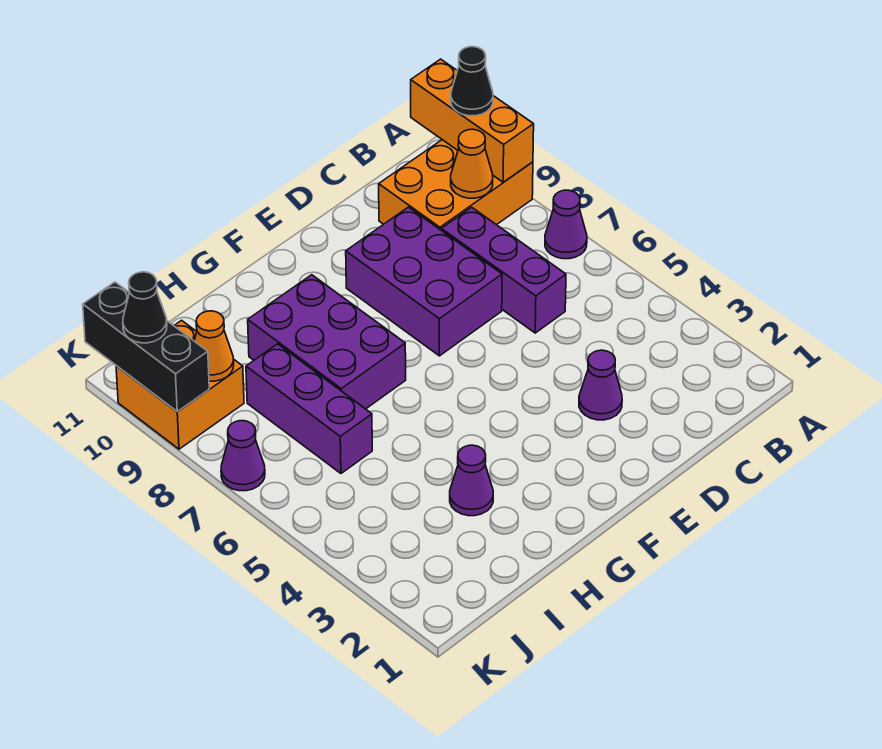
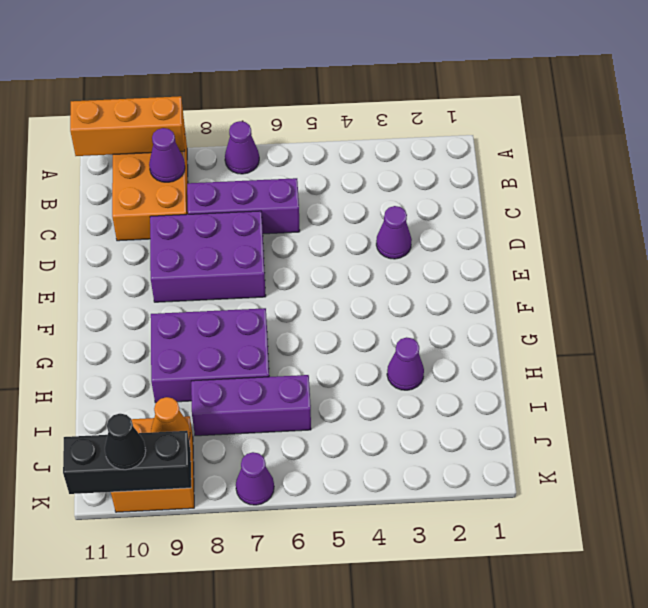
black cone A10 level 3 -> none
orange cone B9 level 2 -> purple cone B9 level 2

